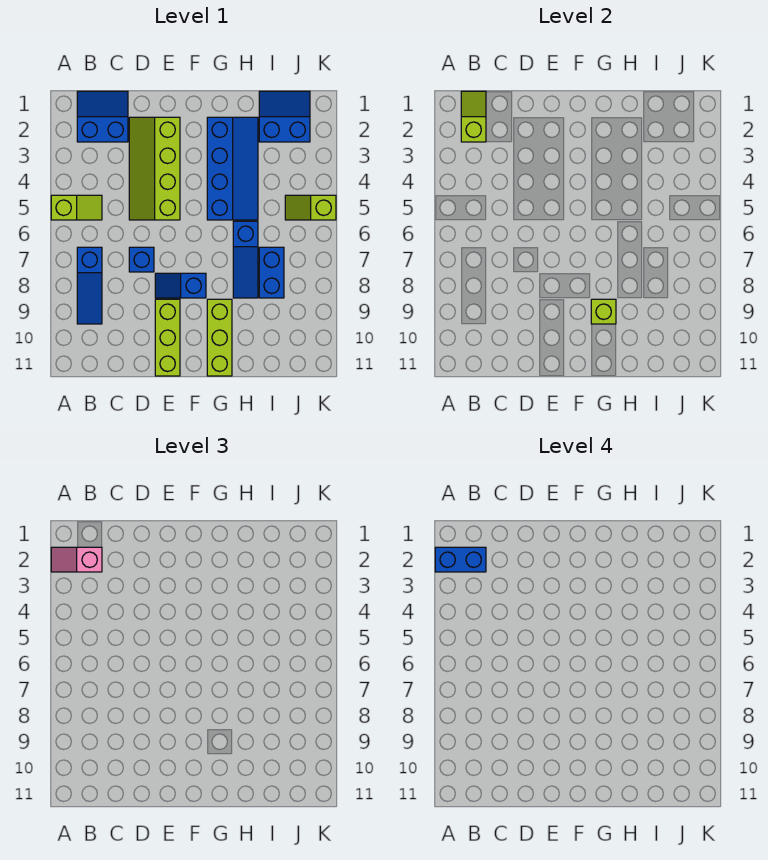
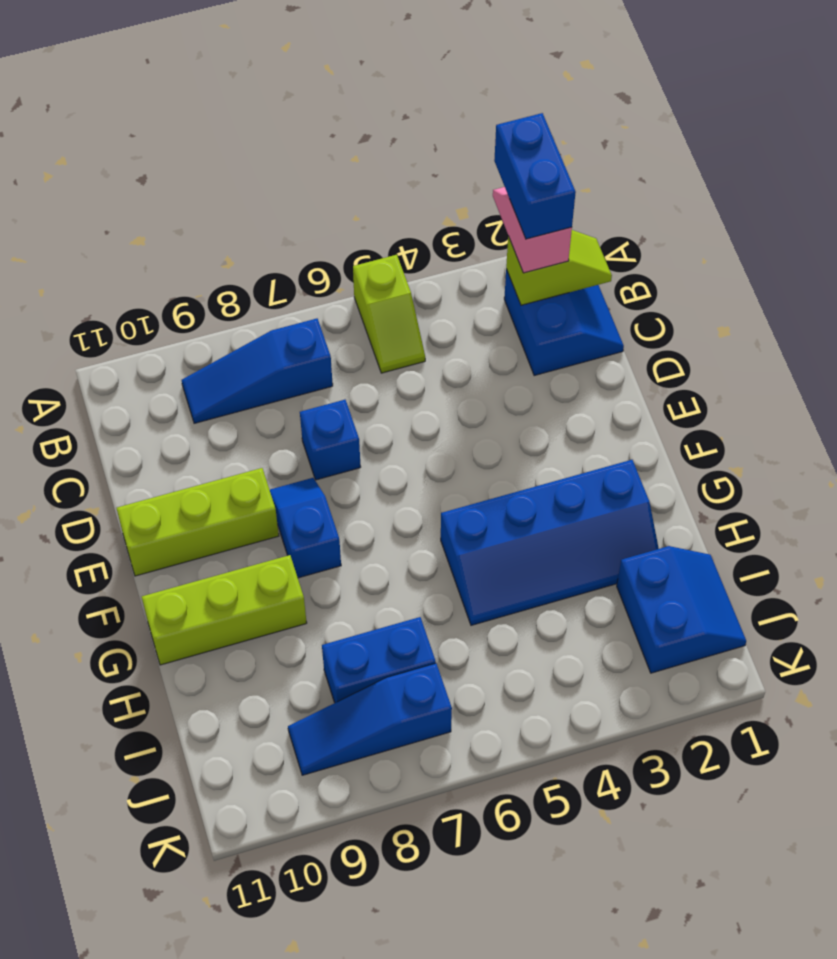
lime slope D2:E5 level 1 top E -> none
lime brick G9 level 2 -> none
blue slope H6:H8 level 1 top 6 -> blue slope J7:J9 level 1 top 7
lime slope J5:K5 level 1 top K -> none

